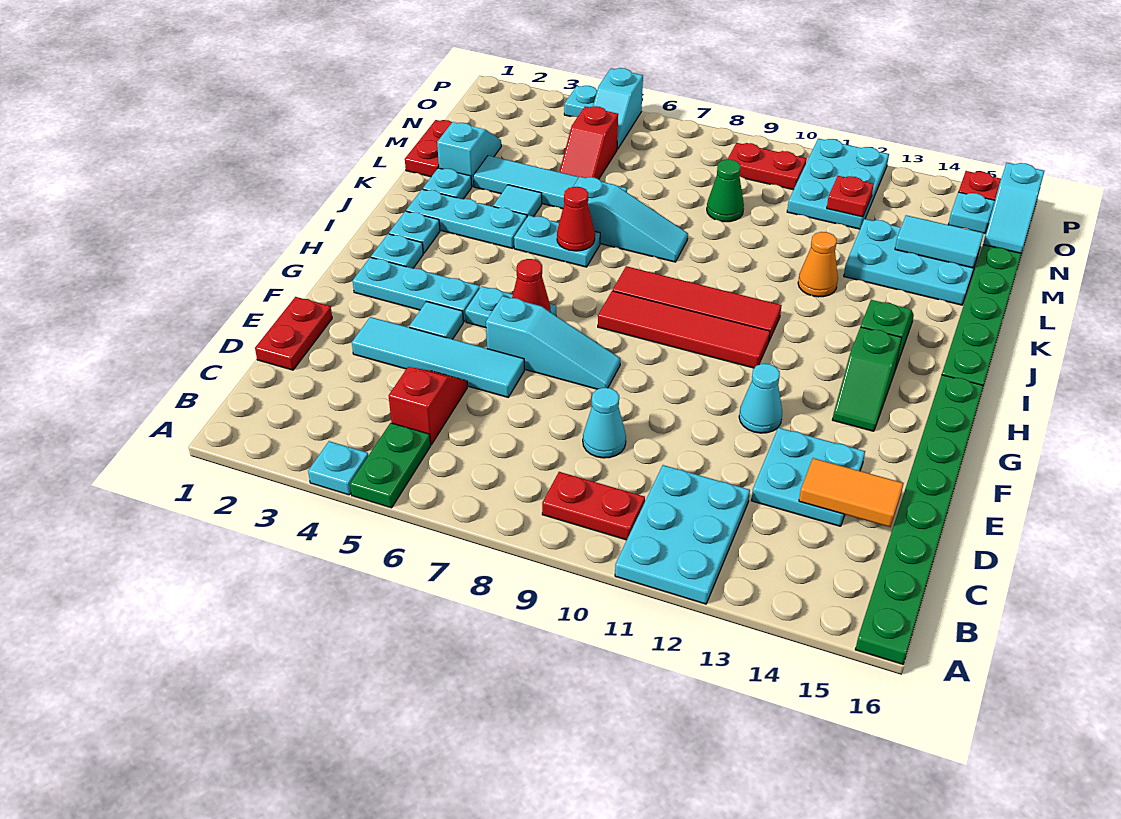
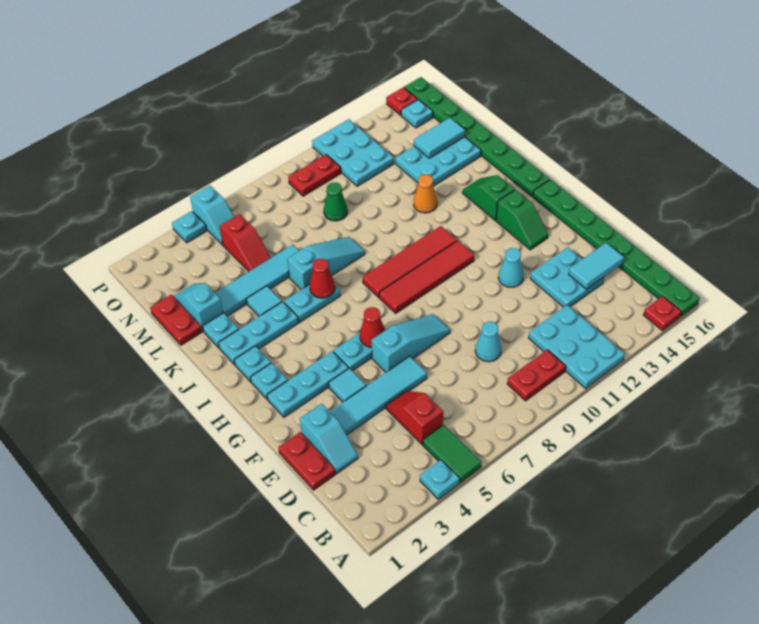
green plate A5:B5 level 1 -> green tile A5:B5 level 1
orange tile D14:D15 level 2 -> cyan tile D14:D15 level 2
red plate N12 level 2 -> red plate A15 level 1
cyan slope N16:O16 level 2 top O -> cyan slope D2:E2 level 1 top E

